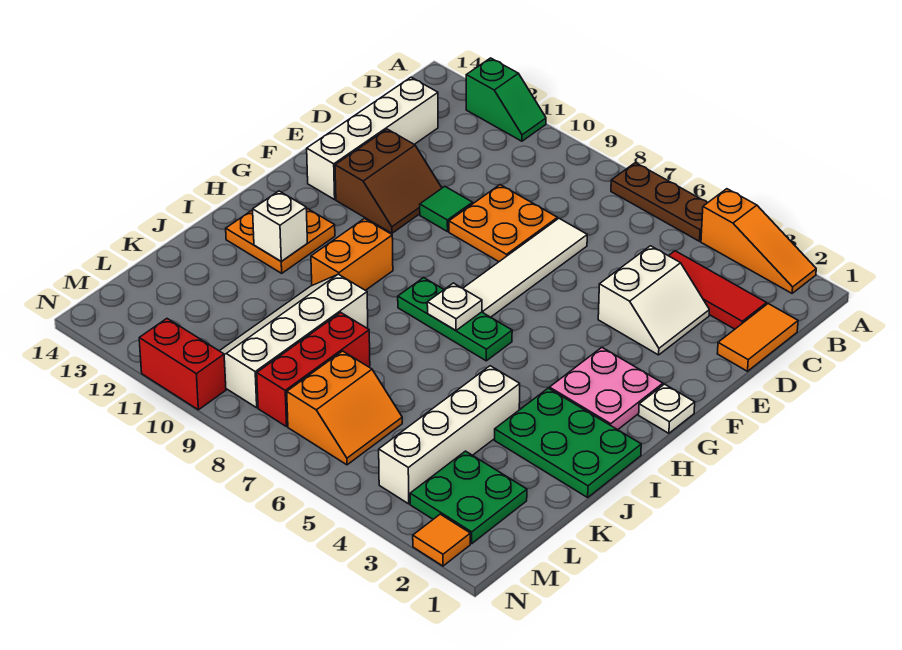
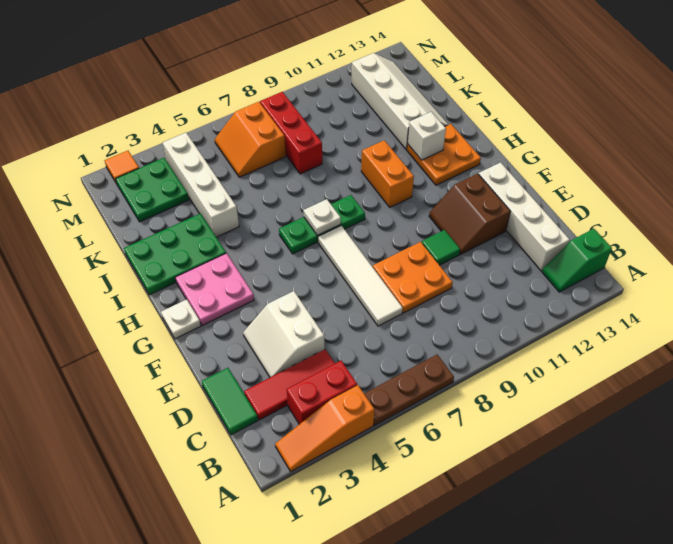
green slope A11:A12 level 1 top 12 -> green slope B13:B14 level 1 top 14
orange tile C1:D1 level 1 -> green tile C1:D1 level 1
white slope J9:M10 level 1 top 9 -> white slope J12:M13 level 1 top 12
red brick N10:N11 level 1 -> red brick B3:B4 level 1

